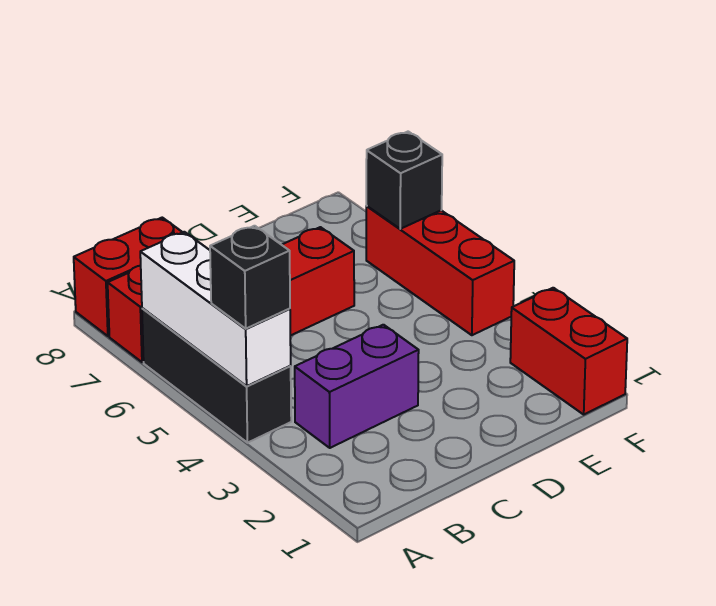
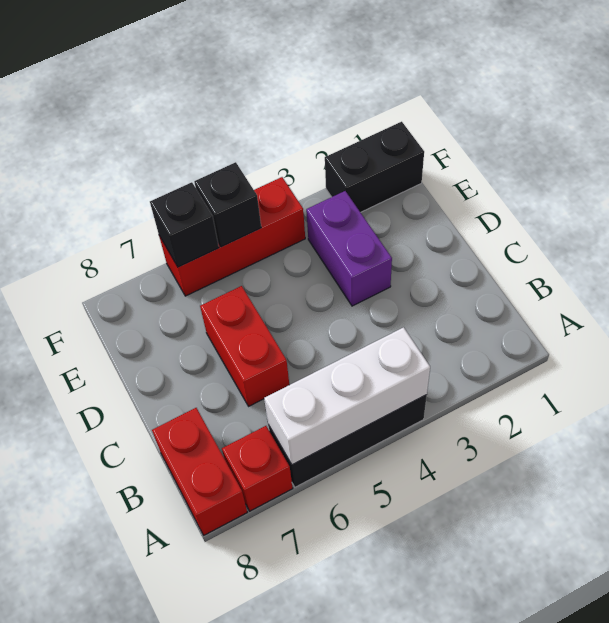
black brick A4 level 3 -> black brick F5 level 2
purple brick B3:C3 level 1 -> purple brick D3:E3 level 1
red brick F1:F2 level 1 -> black brick F1:F2 level 1

